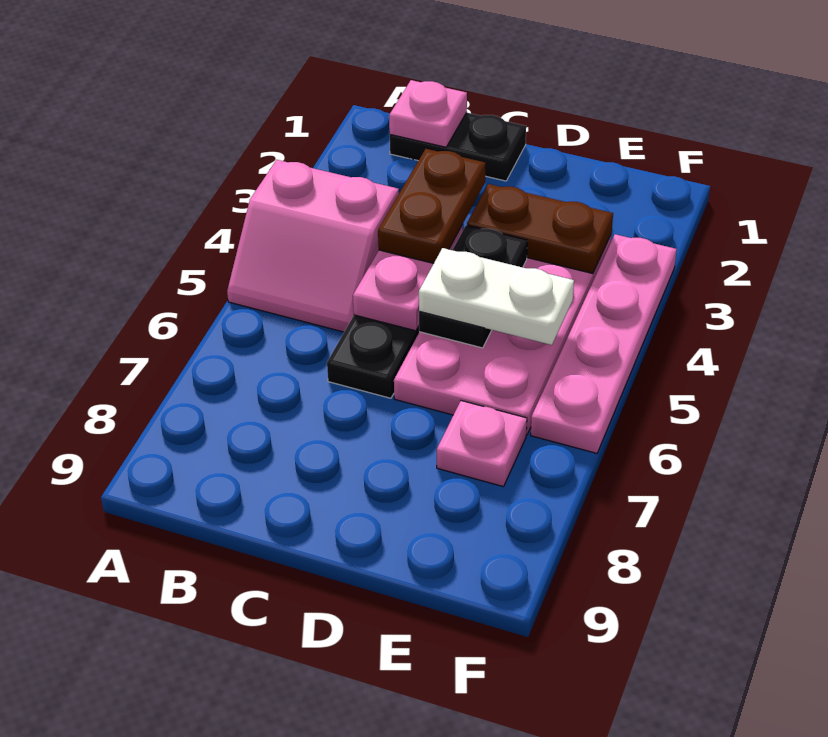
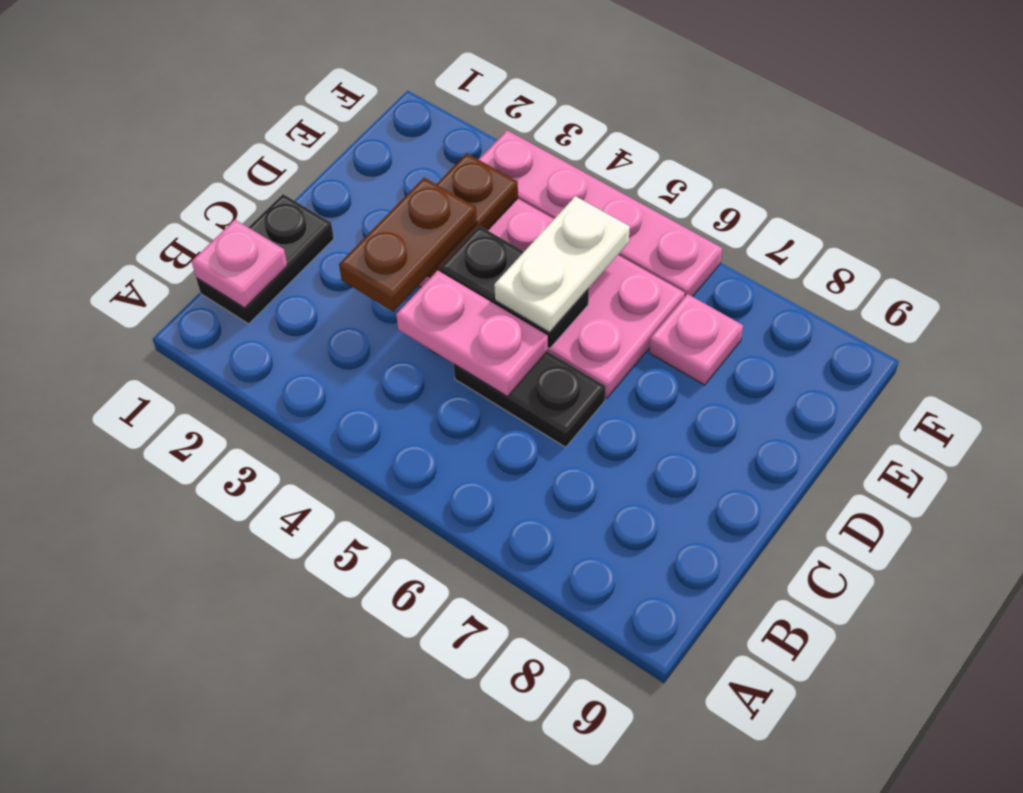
pink slope A4:B5 level 1 top 4 -> none
brown plate C3:C4 level 3 -> brown plate C3:D3 level 3

